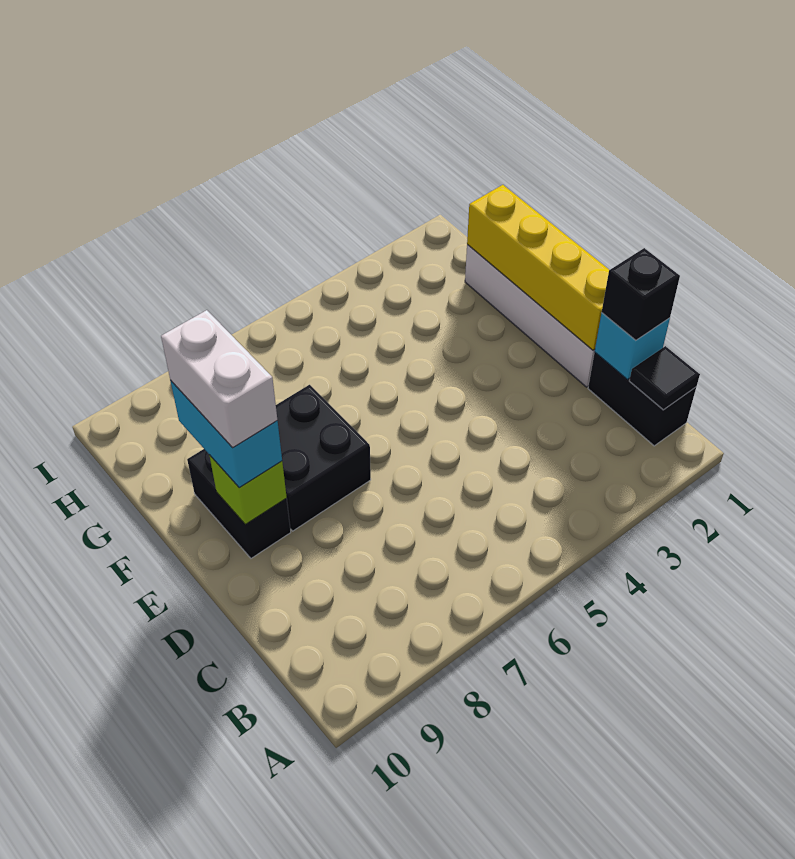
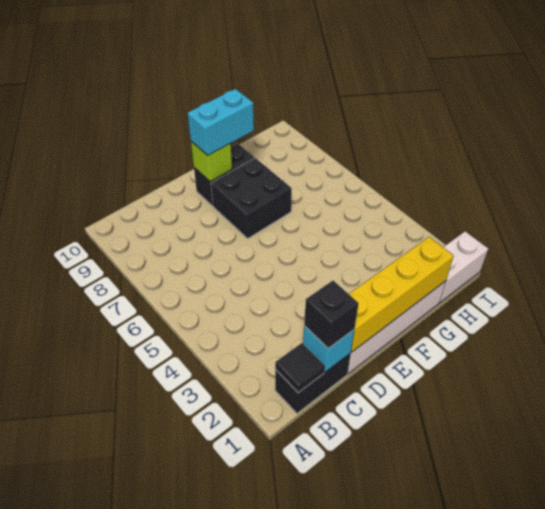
white brick E9:F9 level 4 -> white brick H1:I1 level 1

